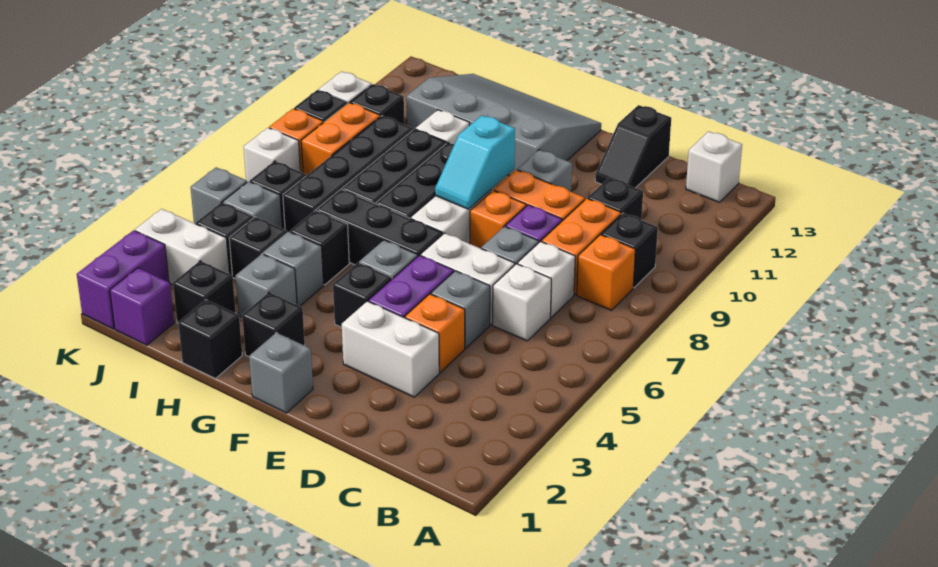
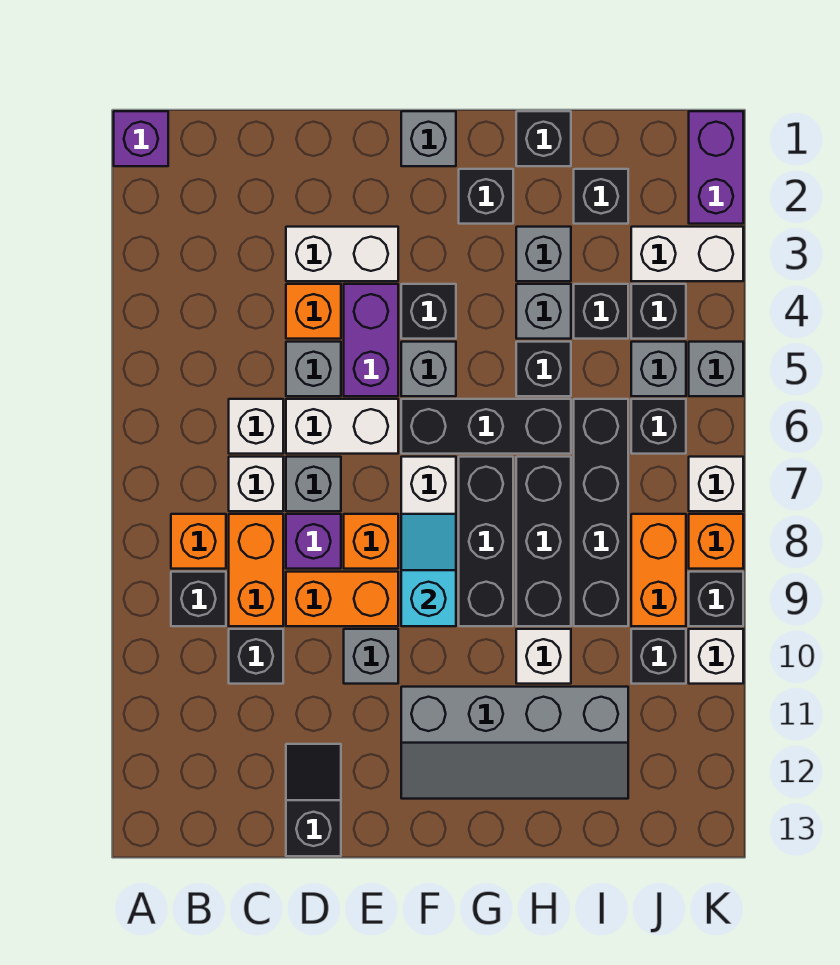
white brick B13 level 1 -> none
grey slope F11:I13 level 1 top 11 -> grey slope F11:I12 level 1 top 11
purple brick J1 level 1 -> purple brick A1 level 1

